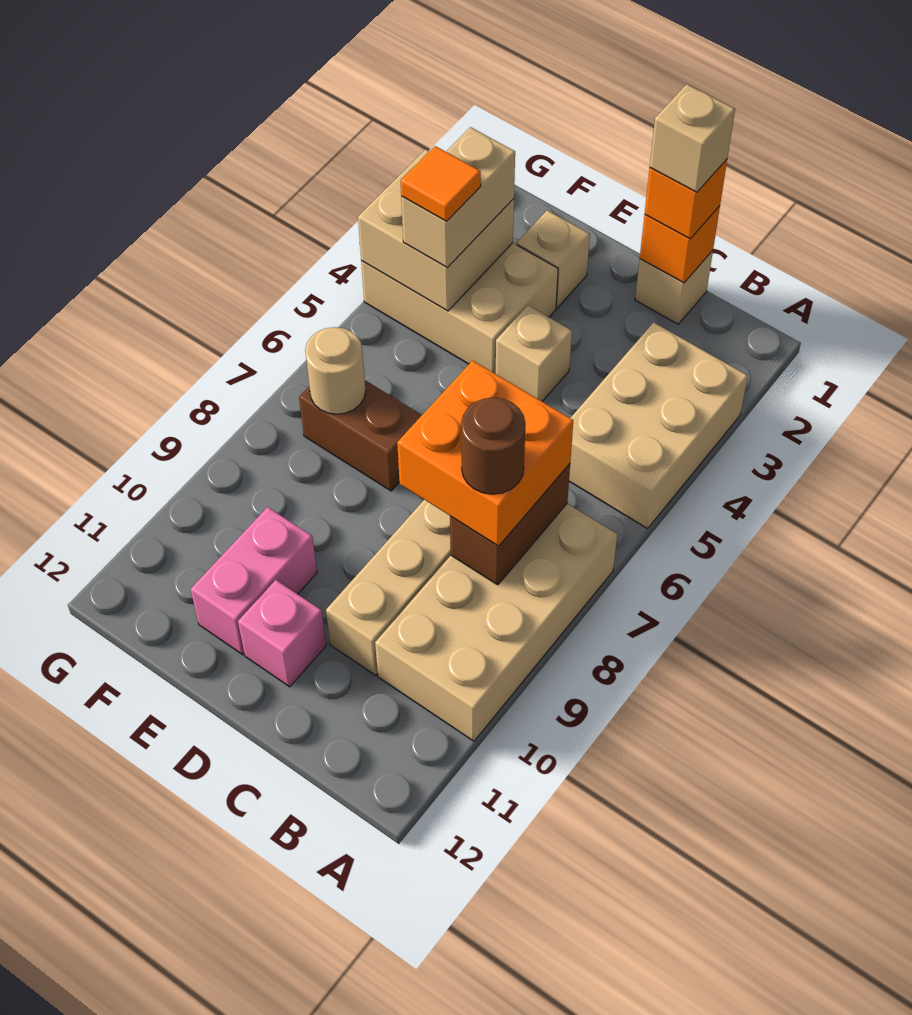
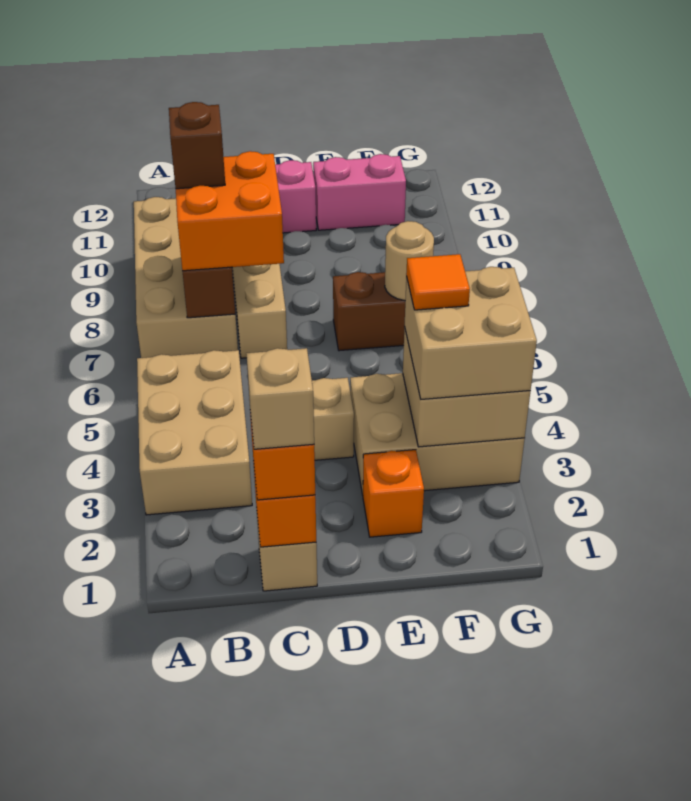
brown round brick B8 level 4 -> brown brick B8 level 4
tan brick E2 level 1 -> orange brick E2 level 1
pink brick E10:E11 level 1 -> pink brick E11:F11 level 1
tan brick F3:F4 level 3 -> tan brick F3:G4 level 3

